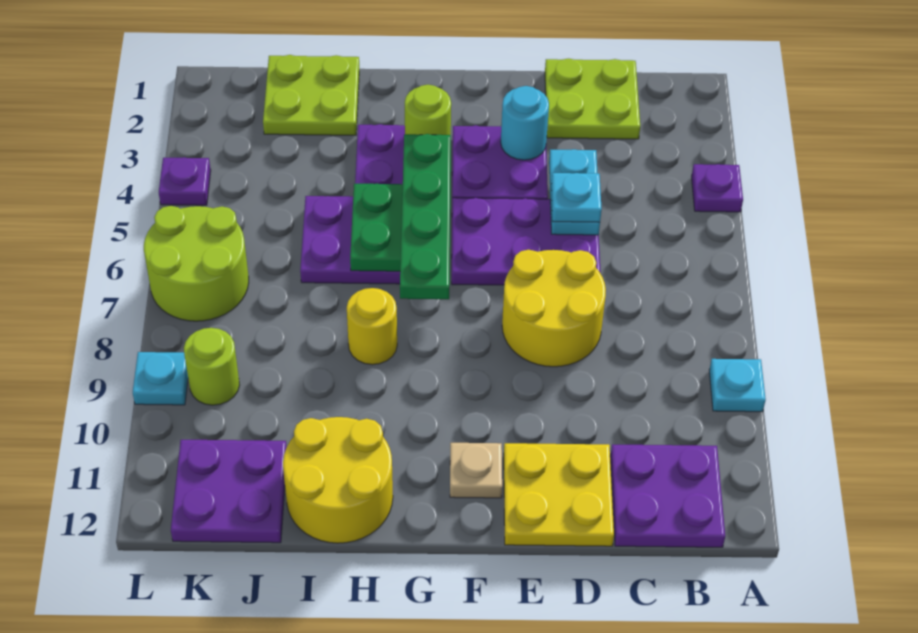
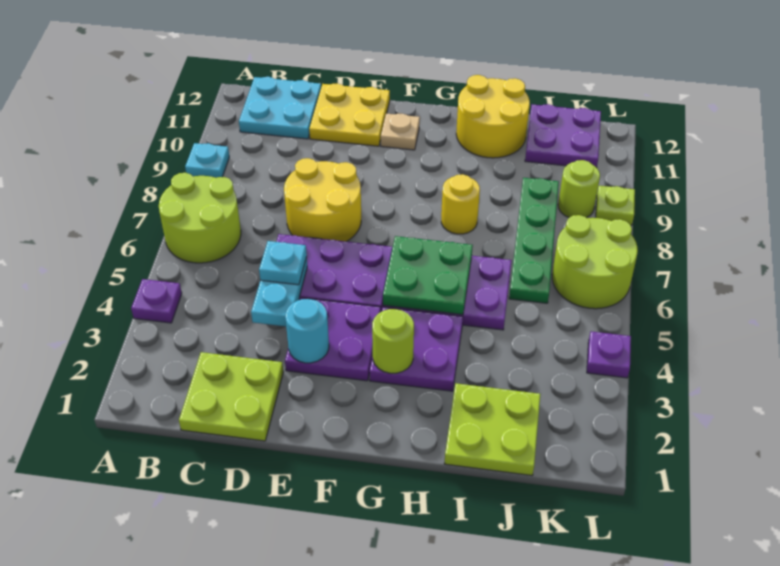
none -> lime round brick A6:B7 level 1
purple plate B11:C12 level 1 -> cyan plate B11:C12 level 1
green plate G4:G7 level 3 -> green plate J6:J9 level 1
cyan plate L9 level 1 -> lime plate L9 level 1

